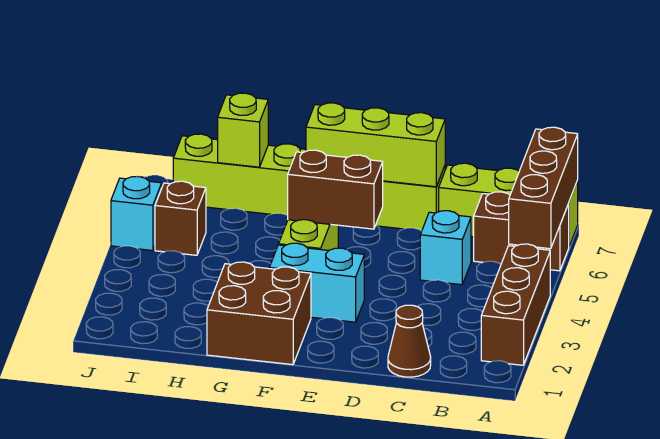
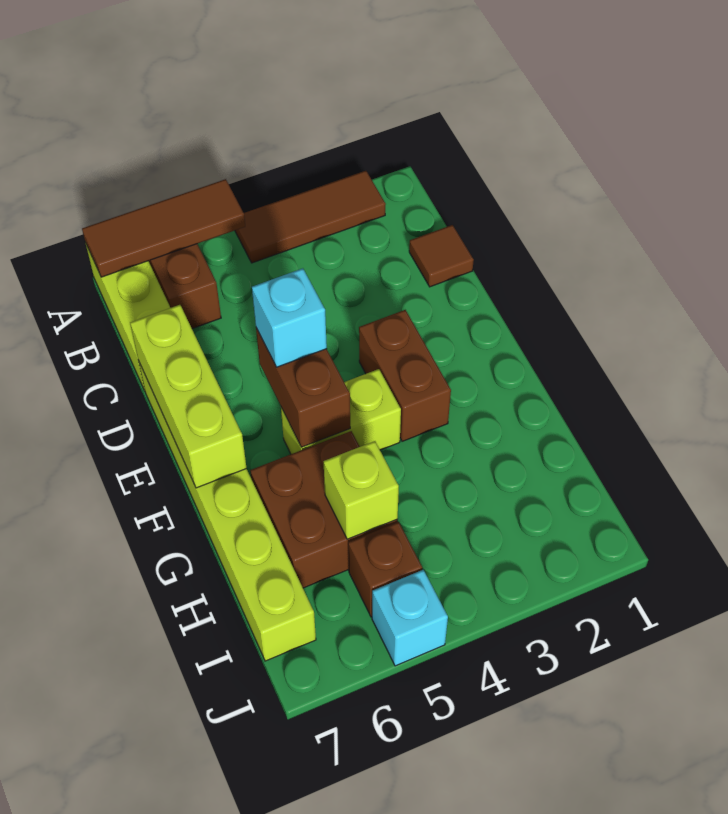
brown brick A2:A4 level 1 -> brown tile A2:A4 level 1
brown brick A5:A7 level 2 -> brown tile A5:A7 level 2
brown cone C1 level 1 -> brown tile C1 level 1
cyan brick C5 level 1 -> cyan brick E5 level 3
cyan brick E3:F3 level 1 -> brown brick E3:F3 level 1
brown brick F1:G2 level 1 -> brown brick G5:H6 level 1
lime brick H7 level 2 -> lime brick H5 level 2

